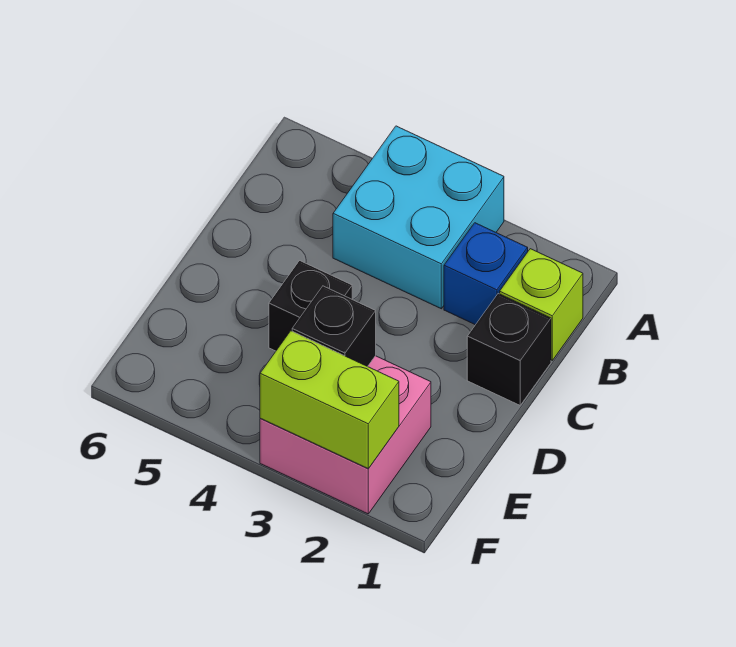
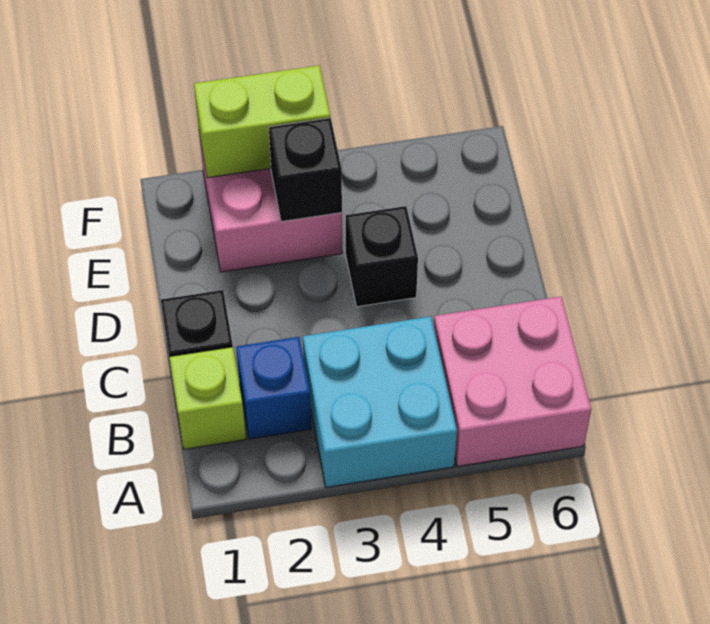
none -> pink brick A5:B6 level 1

